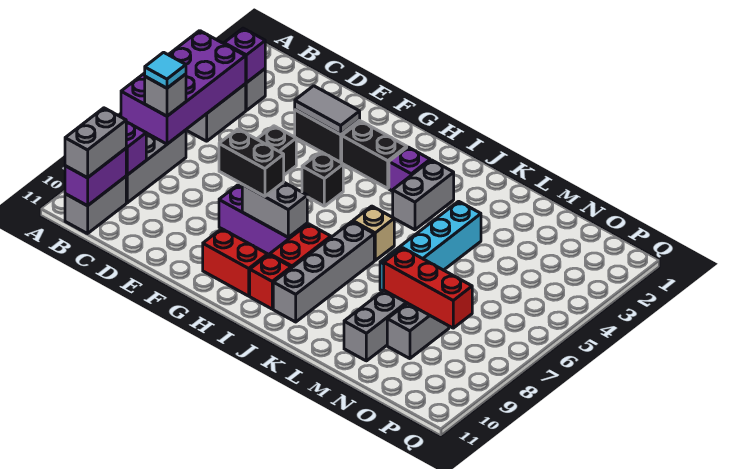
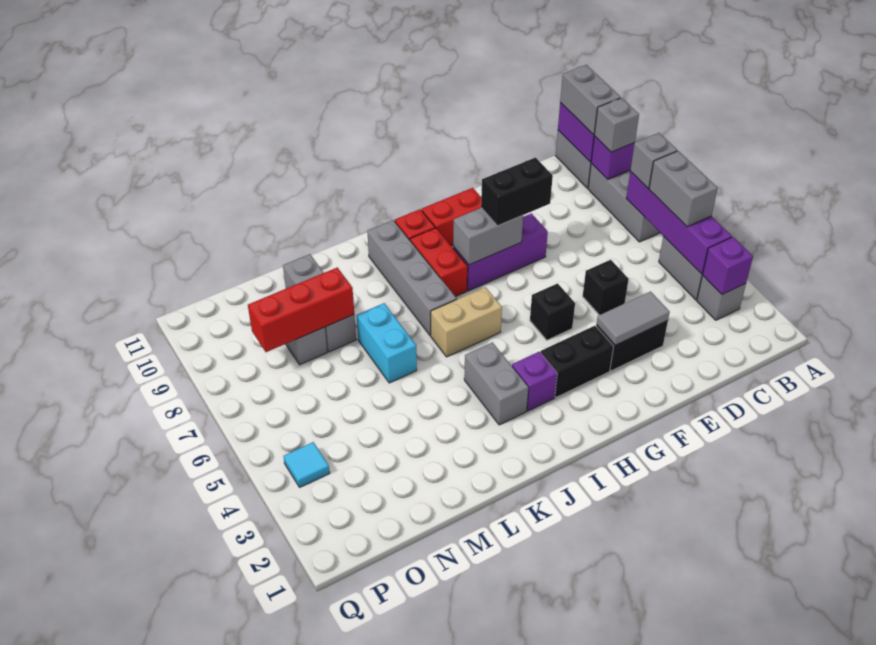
purple brick A4:B7 level 2 -> purple brick B4:B7 level 2
none -> grey brick B5:B6 level 3
cyan tile B7 level 4 -> cyan tile P4 level 1
none -> grey brick B9 level 3
tan brick J6 level 1 -> tan brick I6:J6 level 1
cyan brick L4:L7 level 1 -> cyan brick L6:L7 level 1

